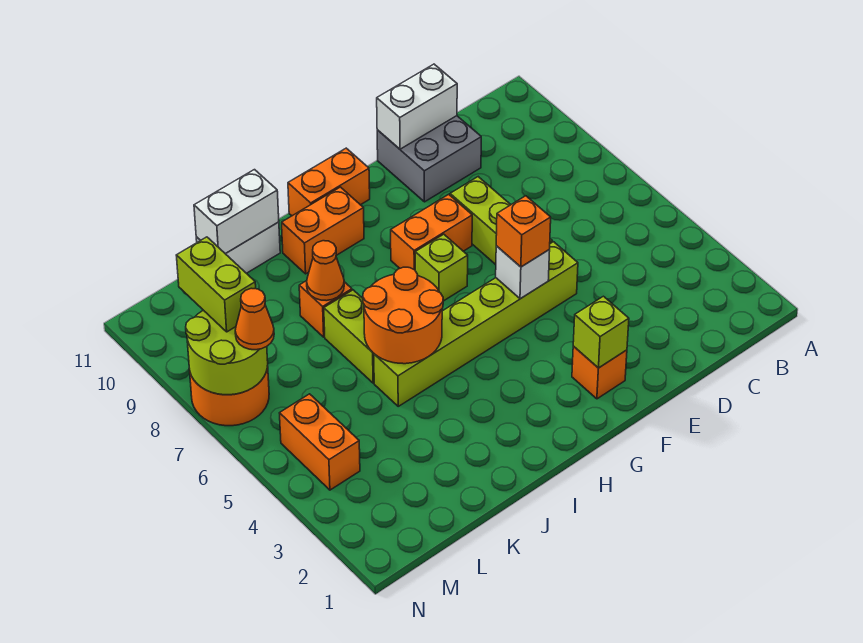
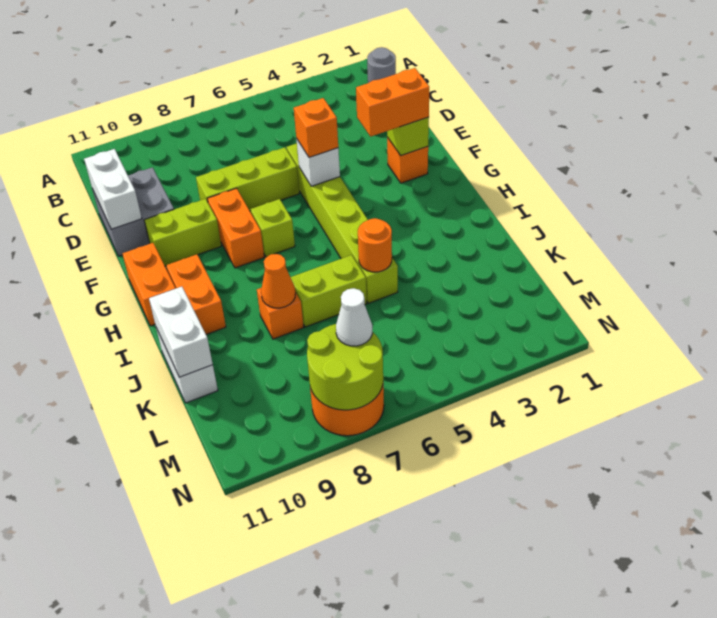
none -> grey round brick B1 level 1
orange round brick I5:J6 level 2 -> orange round brick J5 level 2
orange brick M4:M5 level 1 -> orange brick F2:F3 level 3
orange cone M7 level 3 -> white cone M7 level 3
lime brick M8:M9 level 3 -> lime brick F9:F10 level 1

